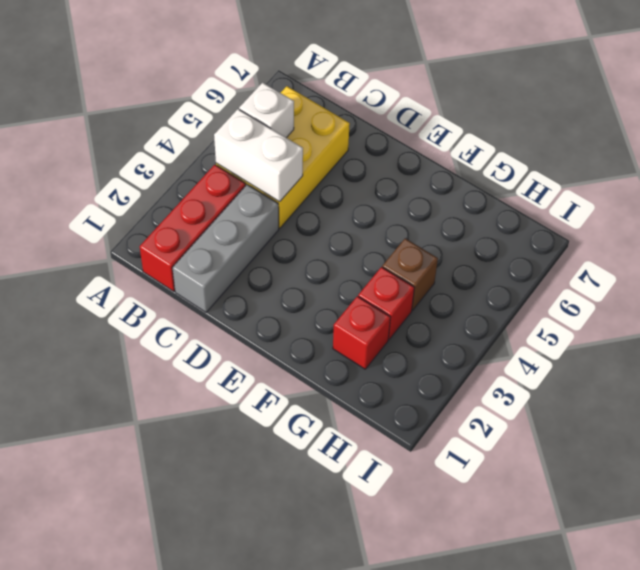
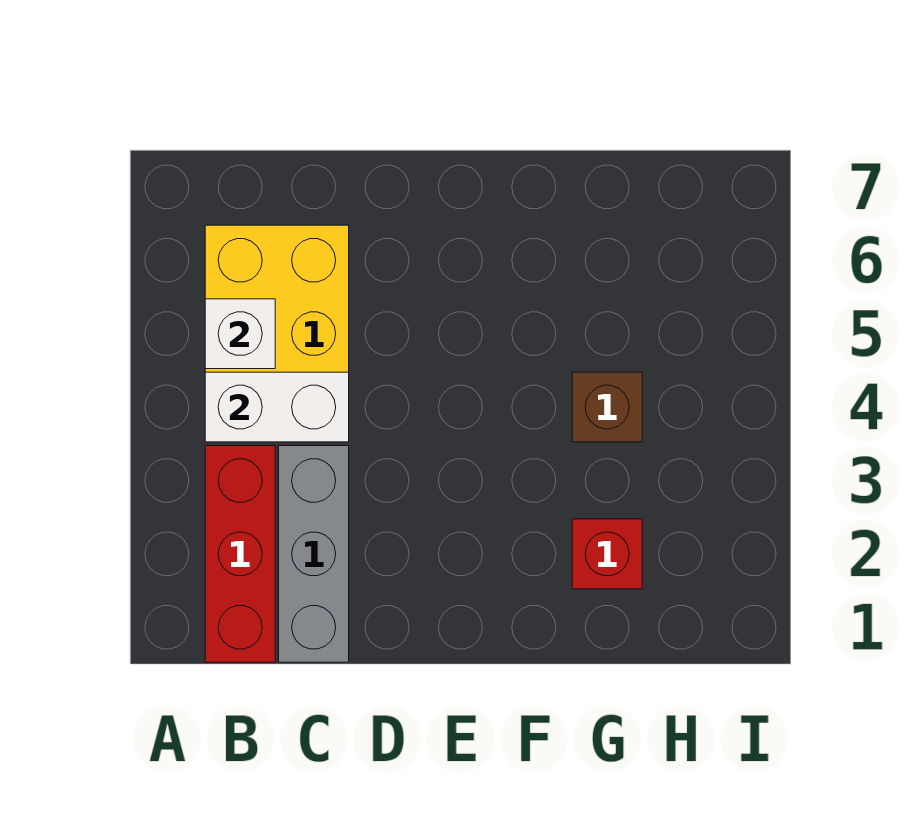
red brick G3 level 1 -> none

